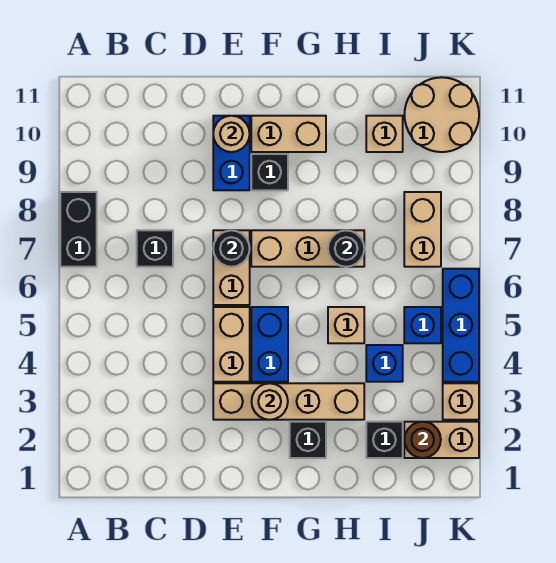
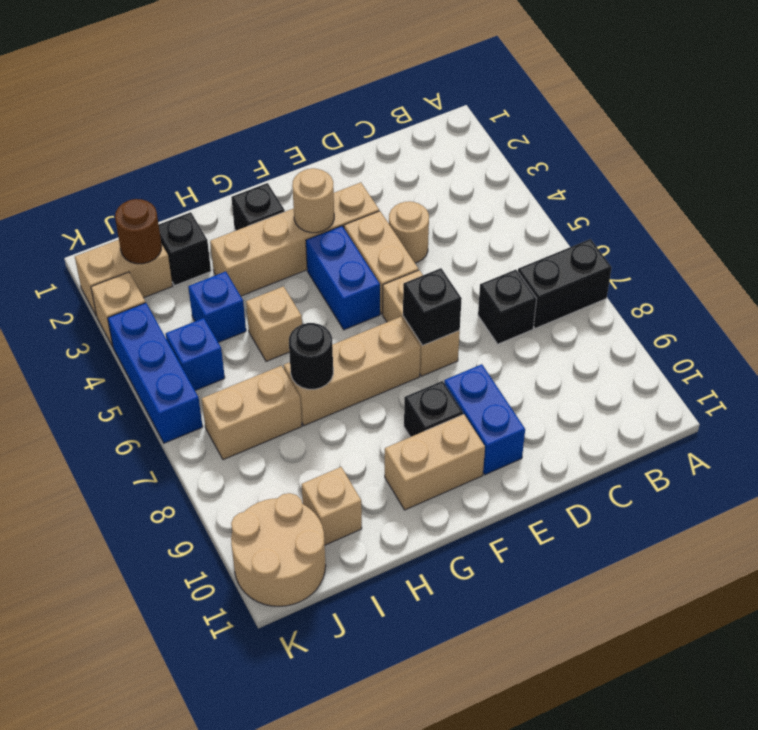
black brick A7:A8 level 1 -> black brick A7:B7 level 1
black round brick E7 level 2 -> black brick E7 level 2
tan round brick E10 level 2 -> tan round brick D4 level 1
tan brick J7:J8 level 1 -> tan brick I7:J7 level 1

